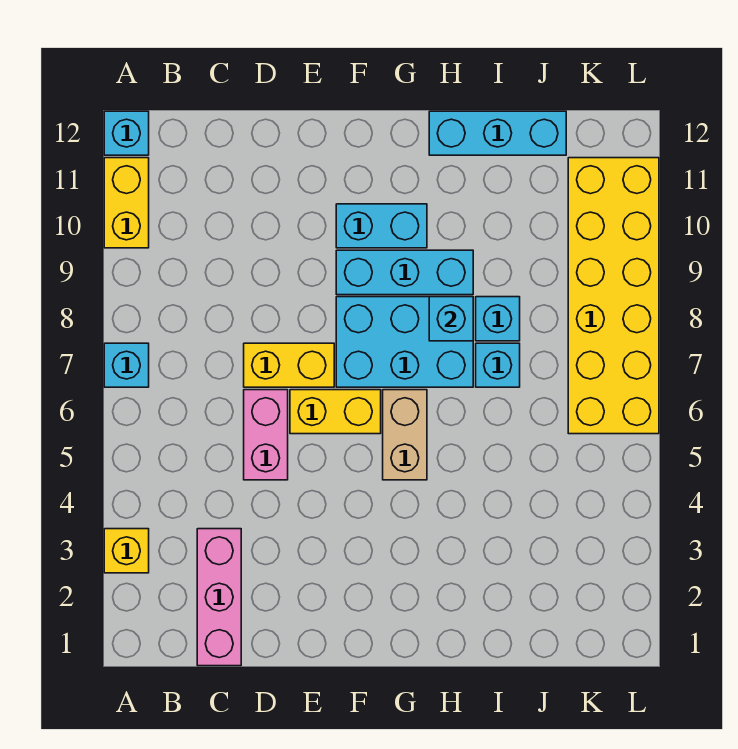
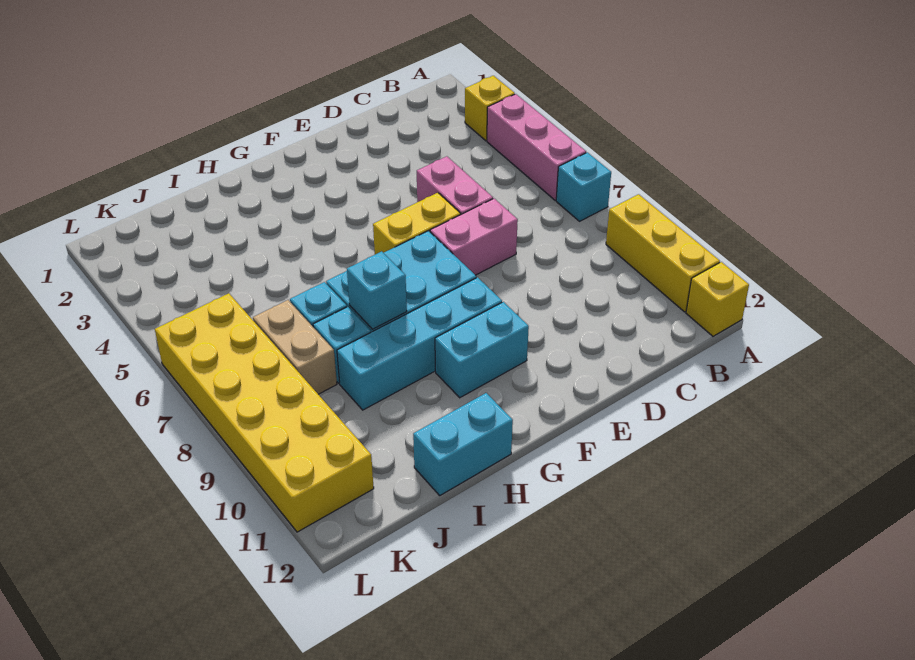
yellow brick A10:A11 level 1 -> yellow brick A9:A11 level 1
cyan brick A12 level 1 -> yellow brick A12 level 1
pink brick C1:C3 level 1 -> pink brick A4:A6 level 1
yellow brick D7:E7 level 1 -> pink brick D7:E7 level 1
cyan brick F9:H9 level 1 -> cyan brick F9:I9 level 1
tan brick G5:G6 level 1 -> tan brick J7:J8 level 1
cyan brick H12:J12 level 1 -> cyan brick H12:I12 level 1

